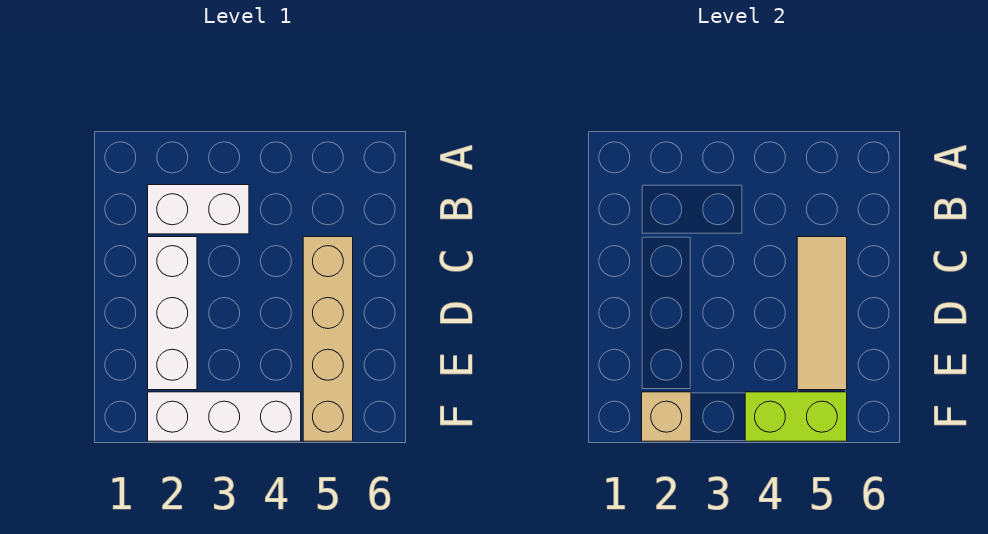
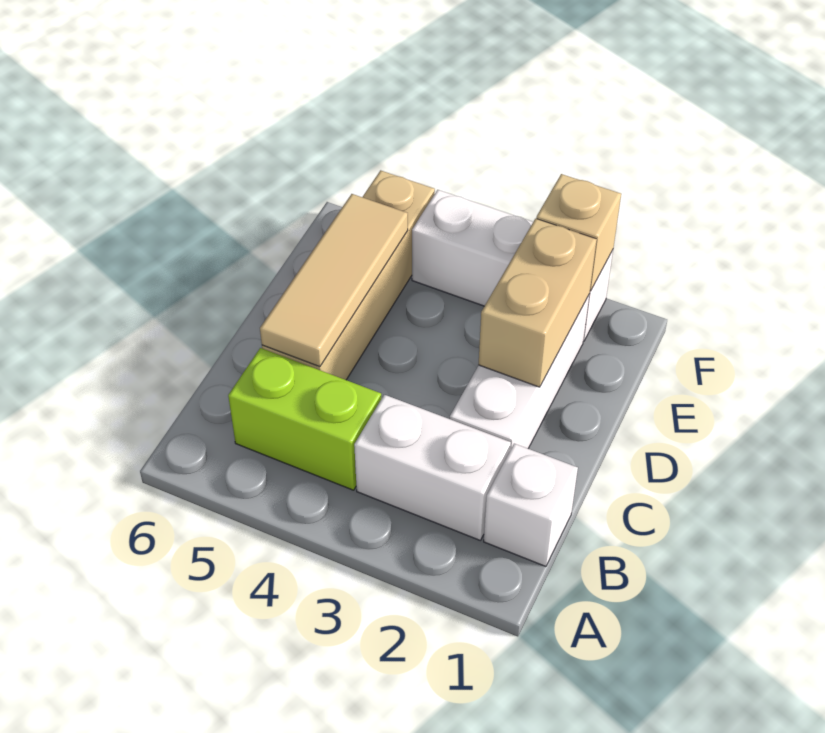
none -> white brick B1 level 1
none -> tan brick D2:E2 level 2
lime brick F4:F5 level 2 -> lime brick B4:B5 level 1

